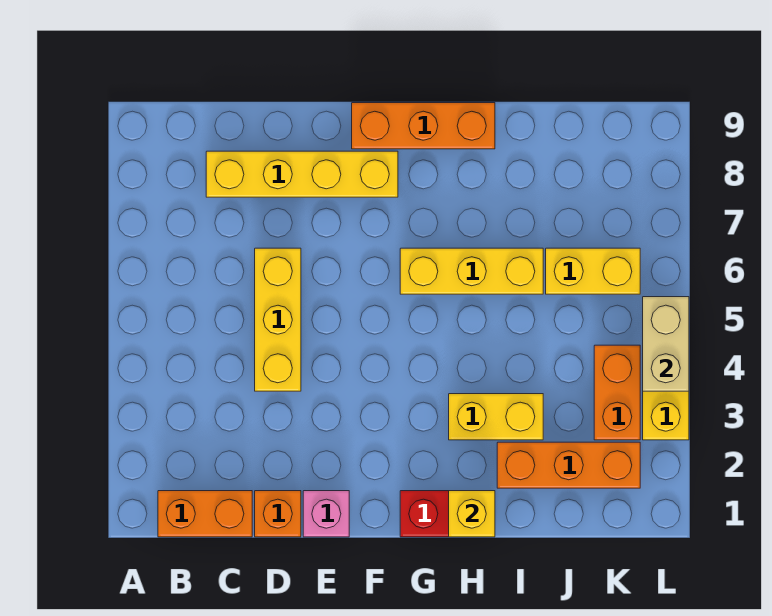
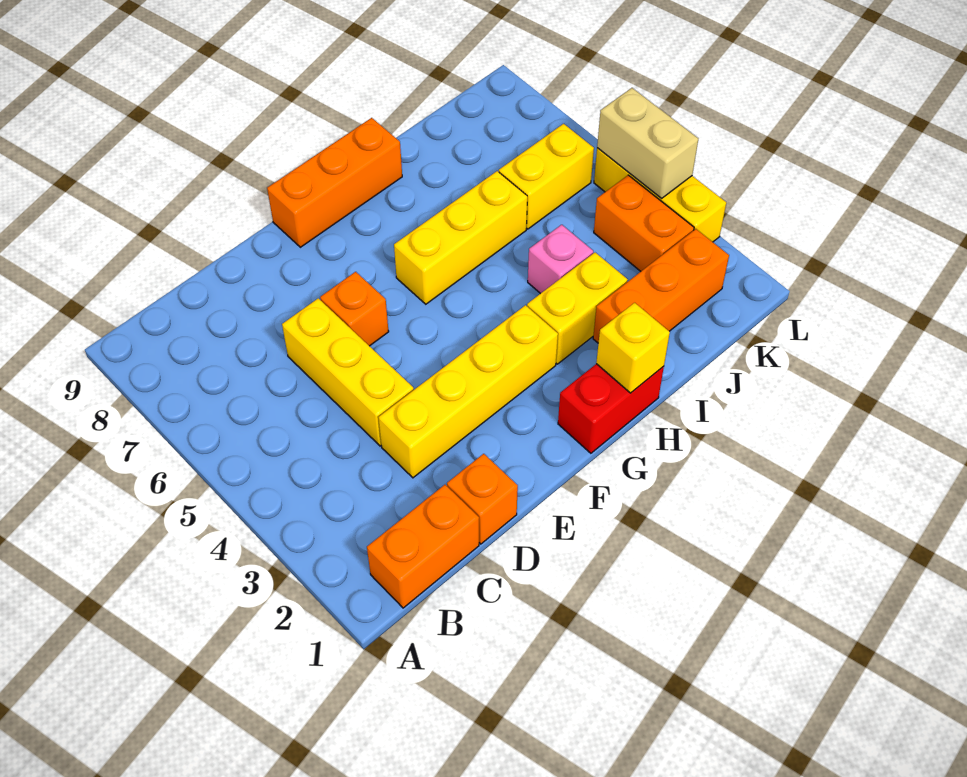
yellow brick C8:F8 level 1 -> yellow brick D3:G3 level 1
pink brick E1 level 1 -> pink brick I4 level 1
none -> orange brick E6 level 1

